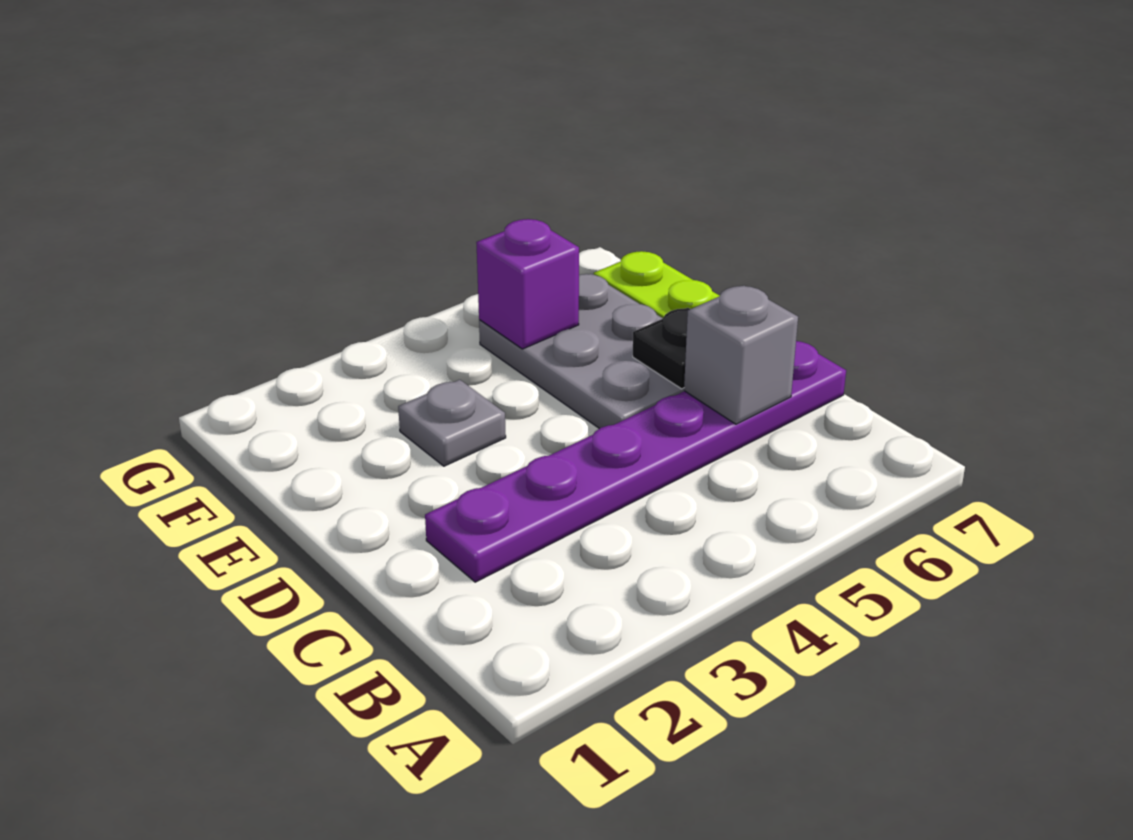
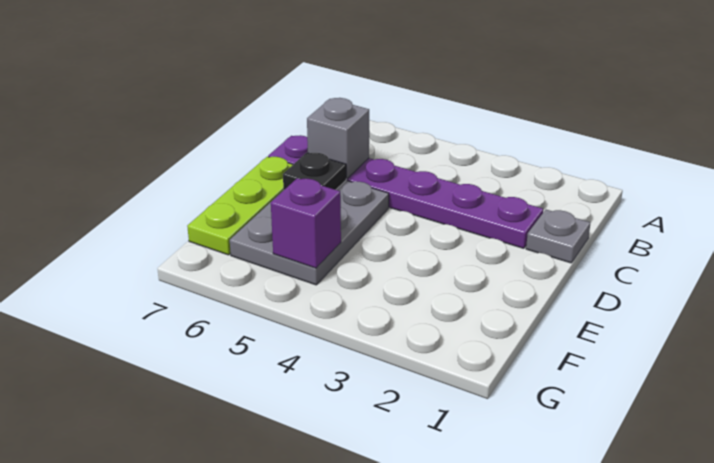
grey plate E3 level 1 -> grey plate C1 level 1

